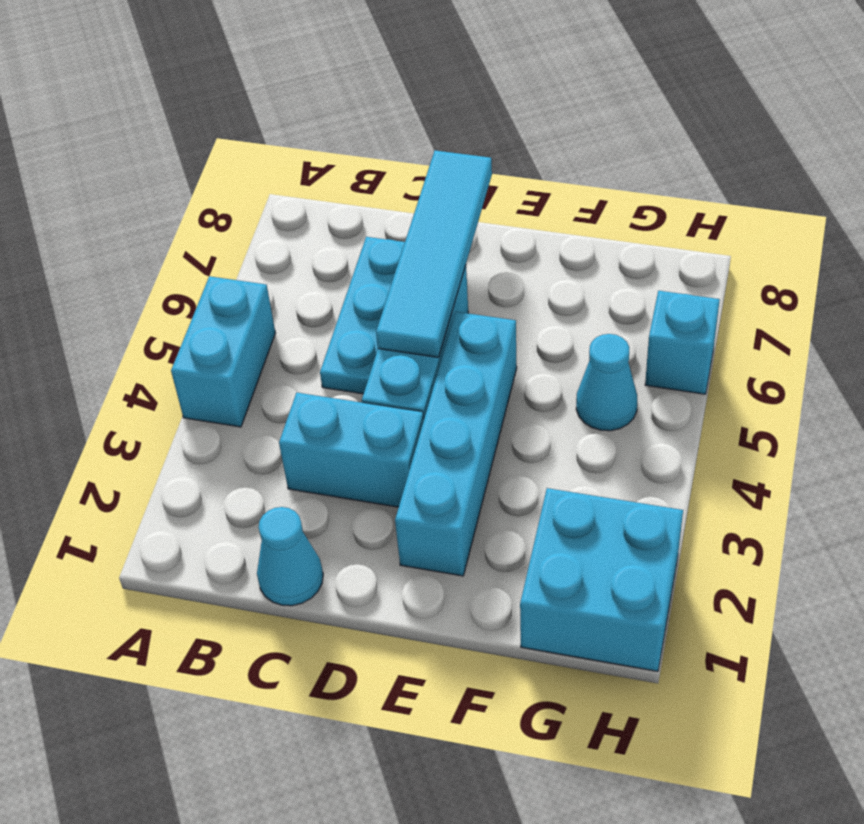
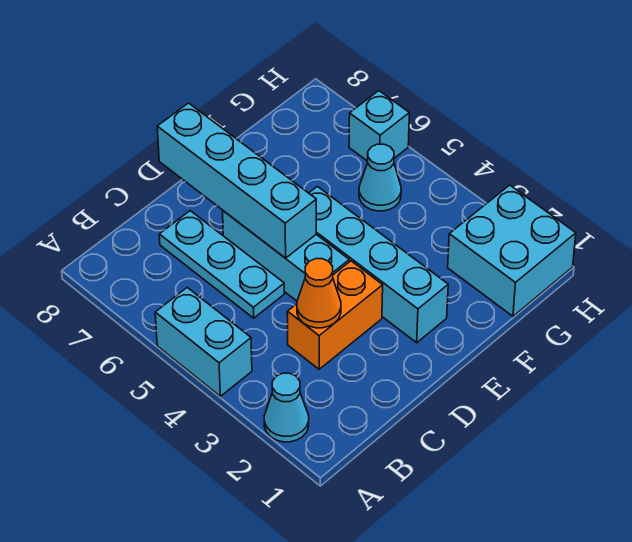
cyan cone C1 level 1 -> cyan cone A2 level 1
cyan brick C3:D3 level 1 -> orange brick C3:D3 level 1
none -> orange cone C3 level 2
cyan tile D5:D8 level 2 -> cyan brick D5:D8 level 2

